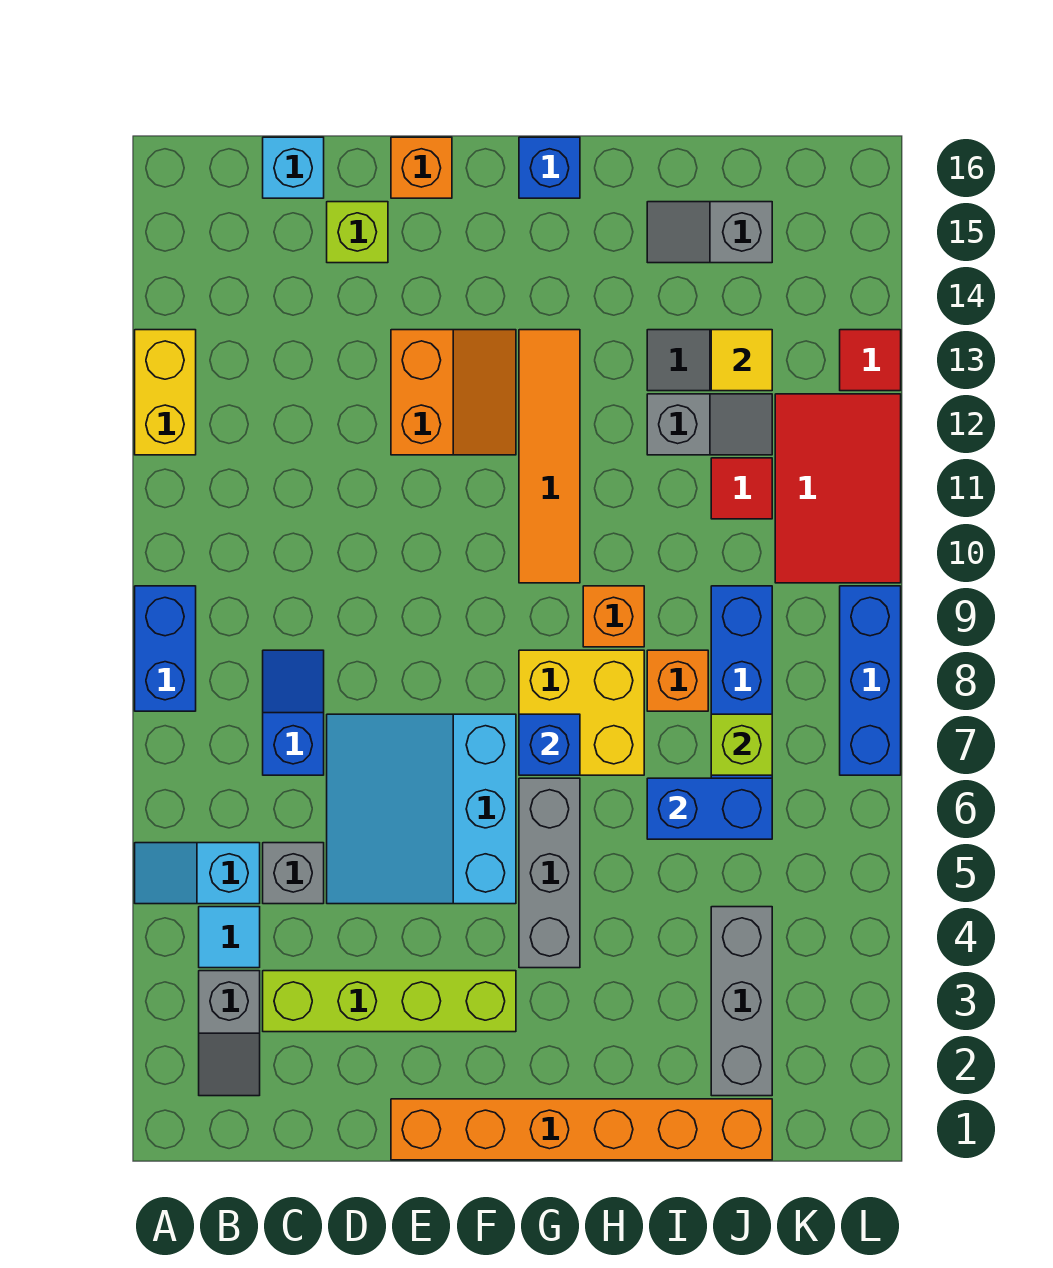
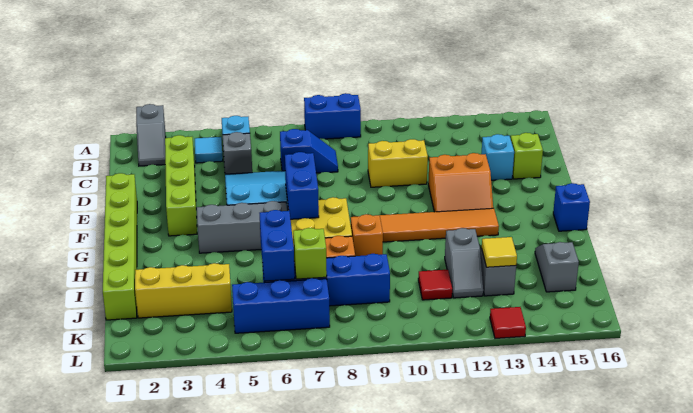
yellow brick A12:A13 level 1 -> yellow brick D10:D11 level 1
grey slope B2:B3 level 1 top 3 -> grey slope A2:B2 level 1 top A
cyan brick C16 level 1 -> cyan brick D14 level 1
orange brick E1:J1 level 1 -> lime brick E1:J1 level 1
orange brick E16 level 1 -> none
blue brick G7 level 2 -> blue brick F7:G7 level 2
grey brick J2:J4 level 1 -> yellow brick J2:J4 level 1
red tile K10:L12 level 1 -> none
blue brick L7:L9 level 1 -> blue brick K5:K7 level 1

